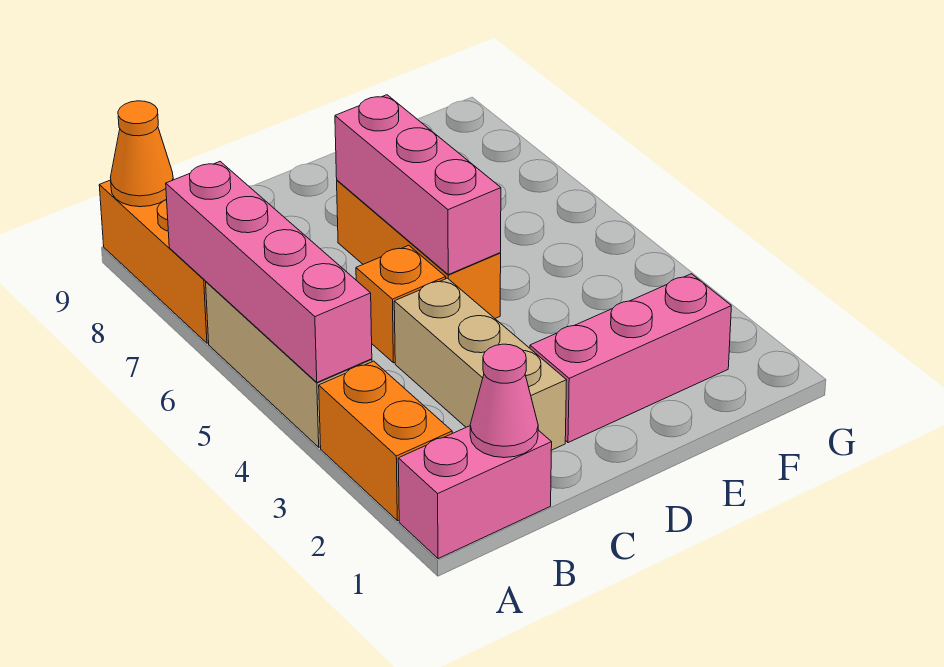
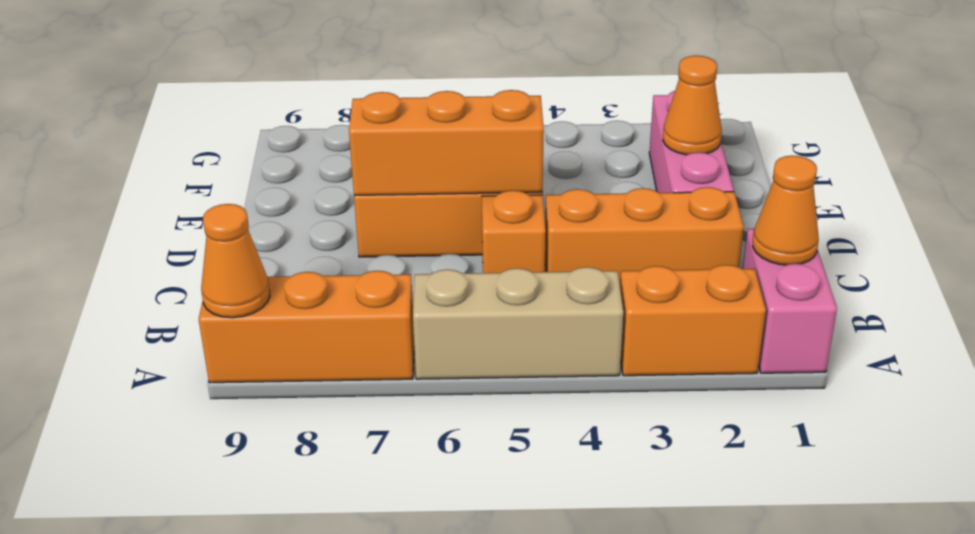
pink brick A4:A7 level 2 -> none
pink cone B1 level 2 -> orange cone B1 level 2
tan brick C2:C4 level 1 -> orange brick C2:C4 level 1
pink brick D5:D7 level 2 -> orange brick D5:D7 level 2
none -> orange cone E2 level 2

